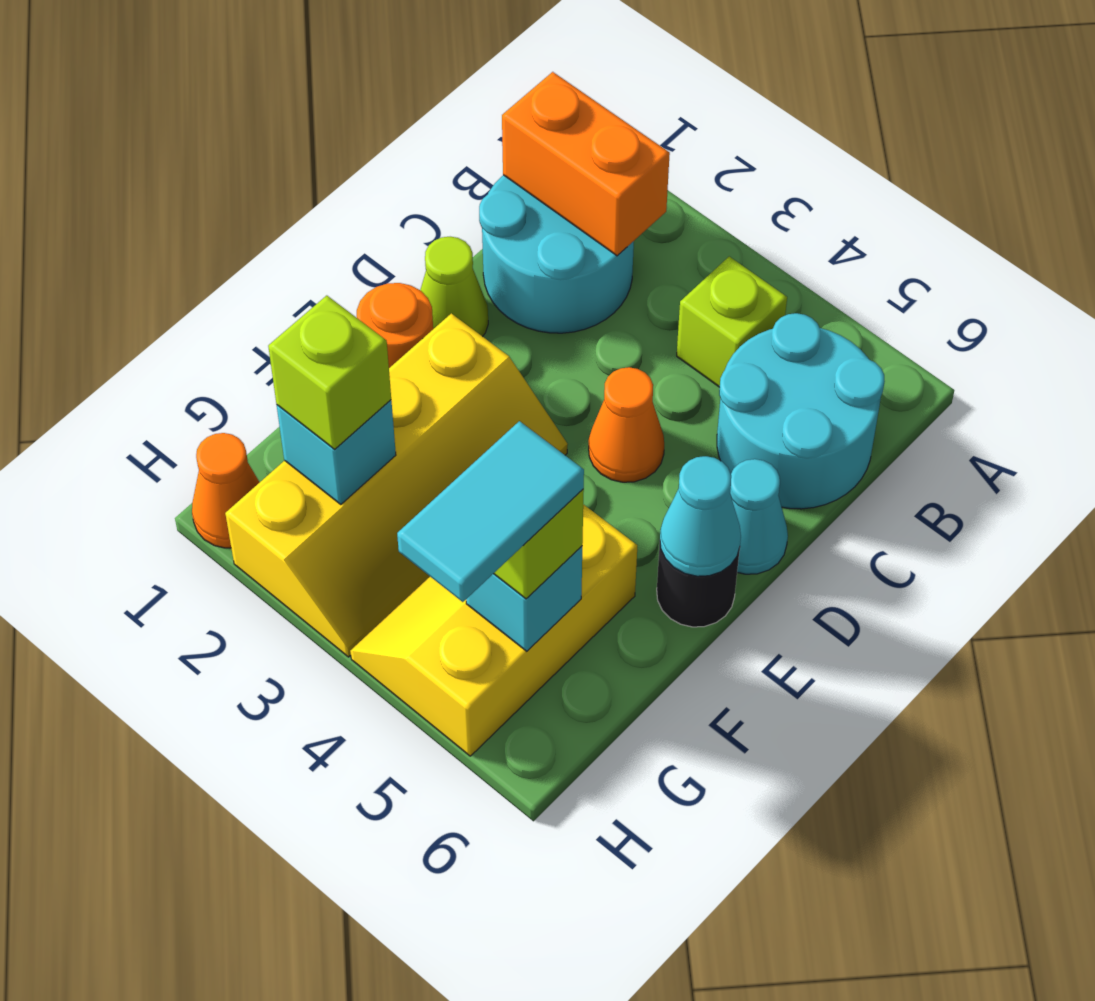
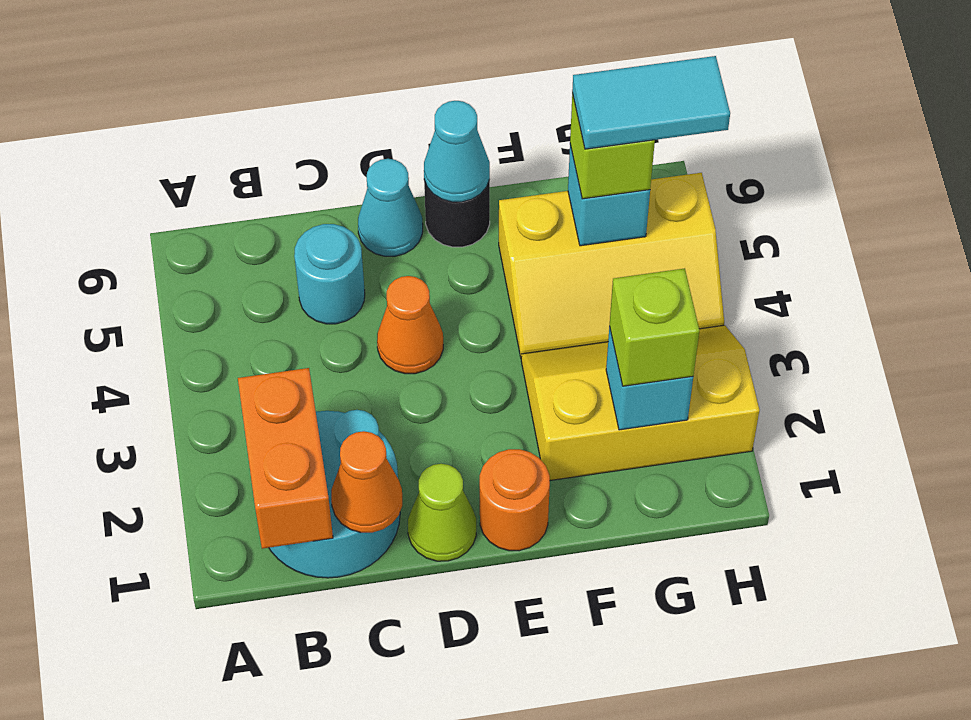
lime brick B4 level 1 -> none
cyan round brick B5:C6 level 1 -> cyan round brick C5 level 1
yellow slope E2:H3 level 1 top 2 -> yellow slope F2:H3 level 1 top 2
orange cone H1 level 1 -> orange cone C1 level 2

